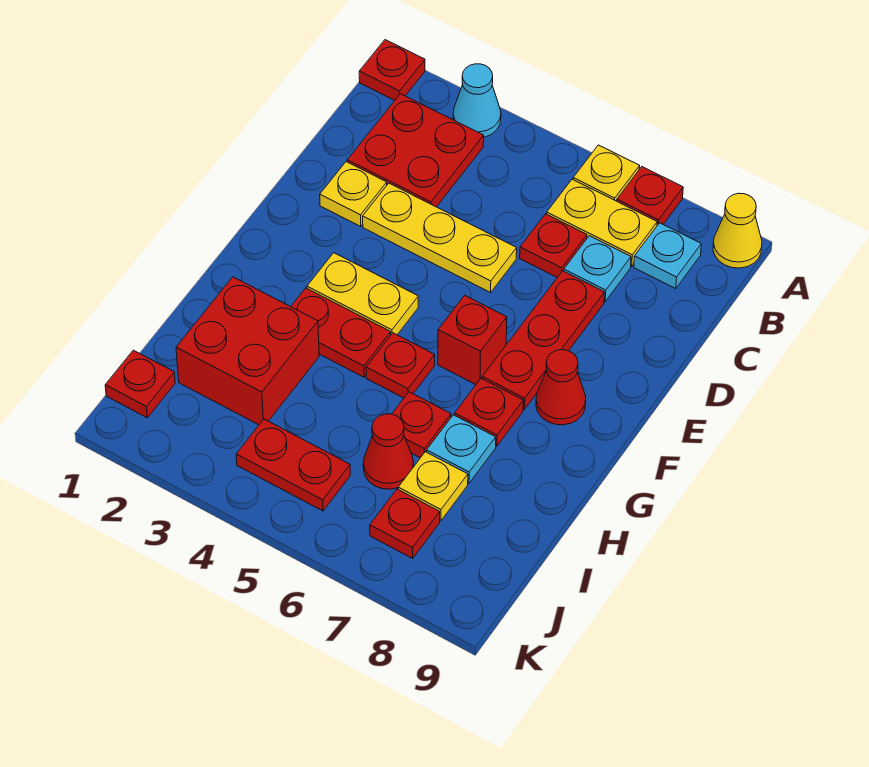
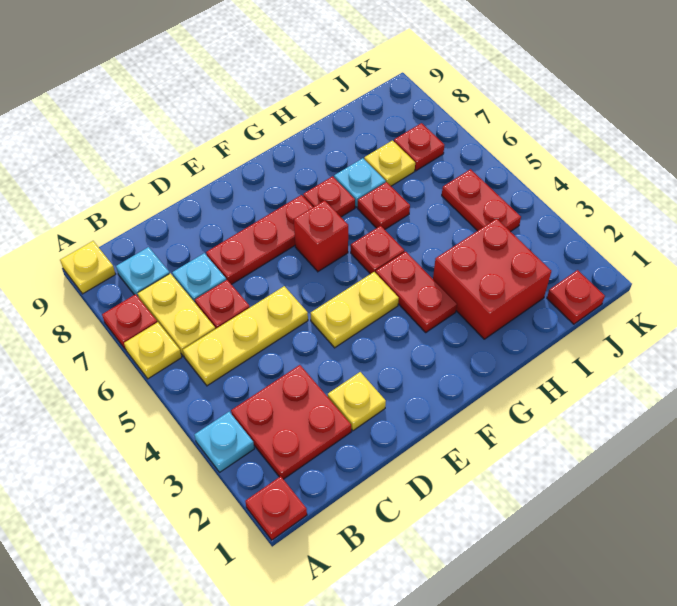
cyan cone A3 level 1 -> cyan plate A3 level 1
yellow cone A9 level 1 -> yellow plate A9 level 1
yellow plate D3:D5 level 1 -> yellow plate B5:D5 level 1
yellow plate F3:F4 level 1 -> yellow plate E4:F4 level 1
red cone F8 level 1 -> none
red cone I6 level 1 -> none

